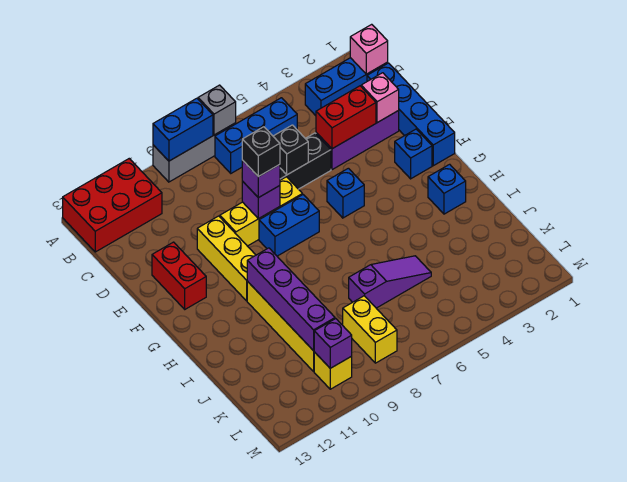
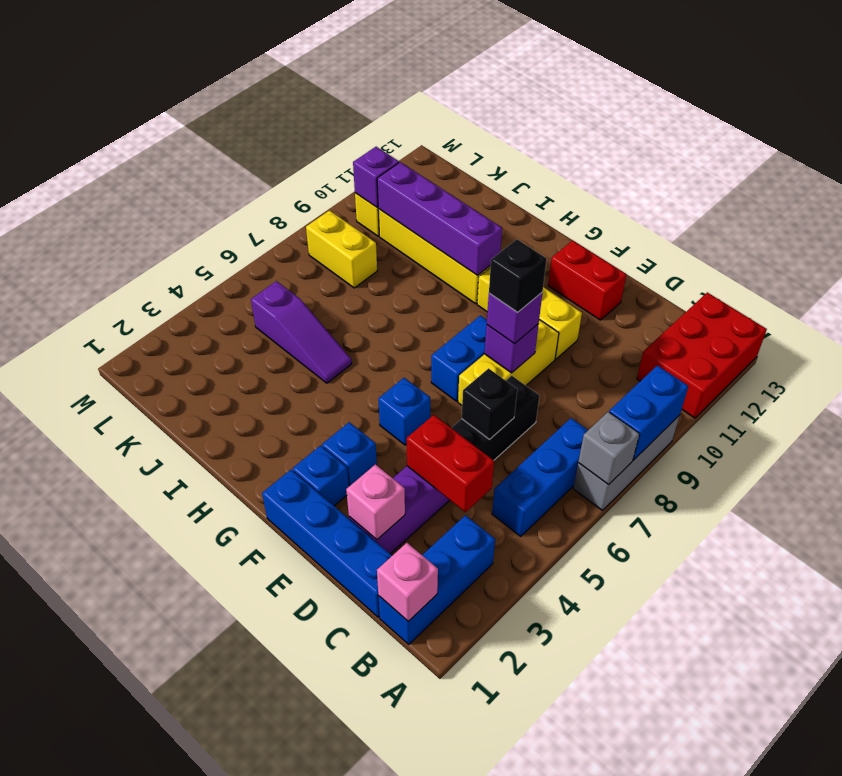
red brick D3:D4 level 2 -> red brick C4:D4 level 2
blue brick H2 level 1 -> blue brick F3 level 1
purple slope J5:J7 level 1 top 7 -> purple slope I5:K5 level 1 top K

